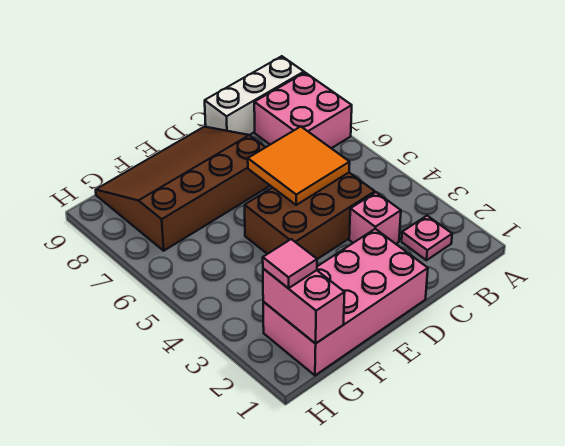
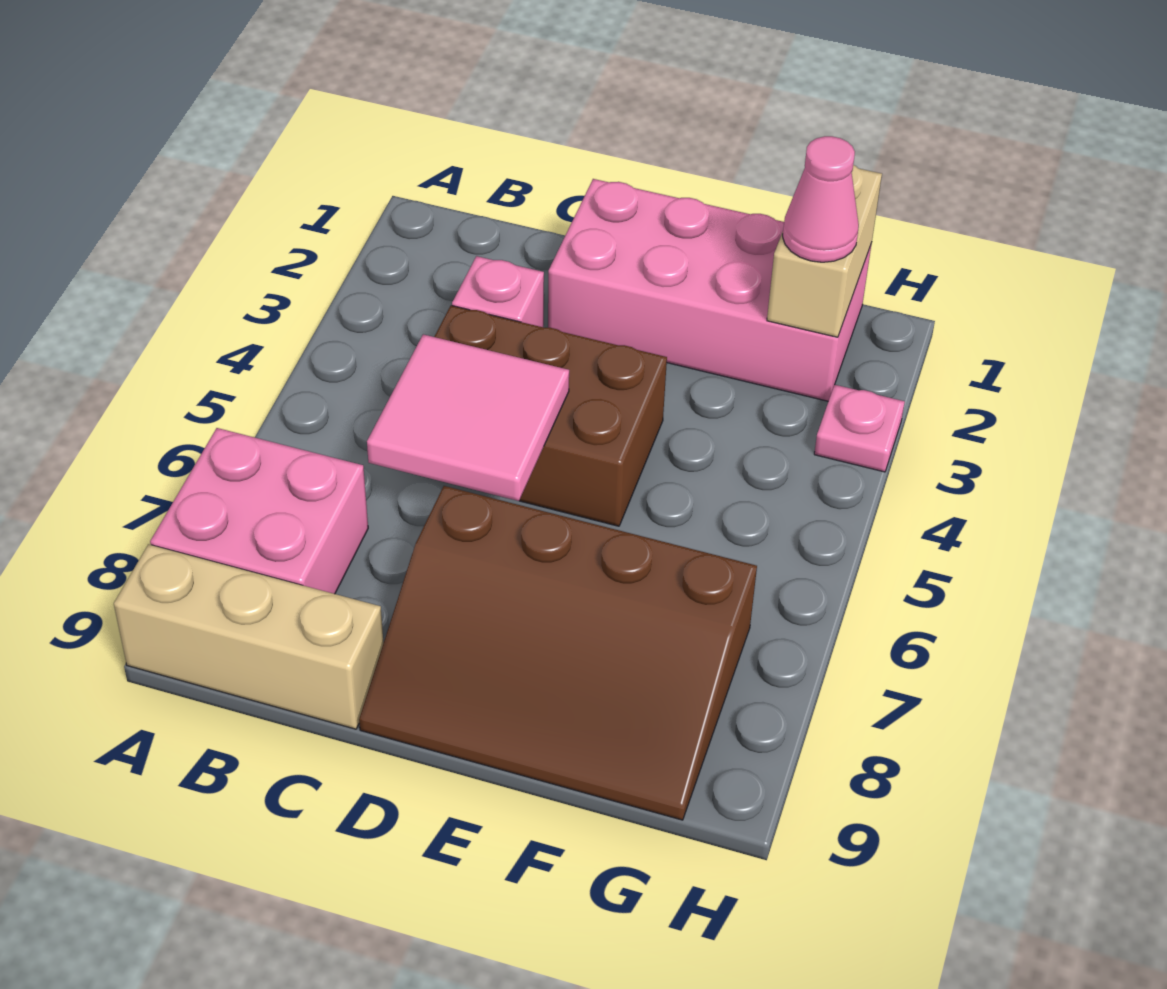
white brick A9:C9 level 1 -> tan brick A9:C9 level 1
pink plate B2 level 1 -> pink plate H3 level 1
orange tile C5:D6 level 2 -> pink tile C5:D6 level 2
pink brick G1:G2 level 2 -> tan brick G1:G2 level 2
pink tile G2 level 3 -> pink cone G2 level 3

